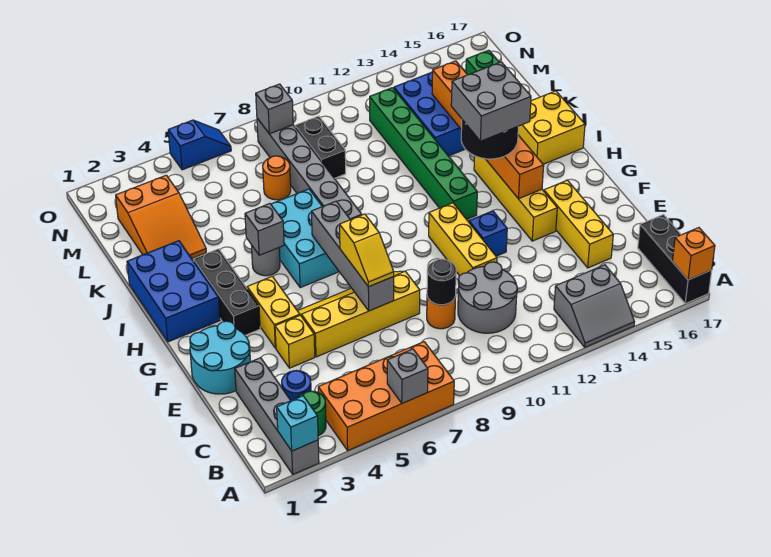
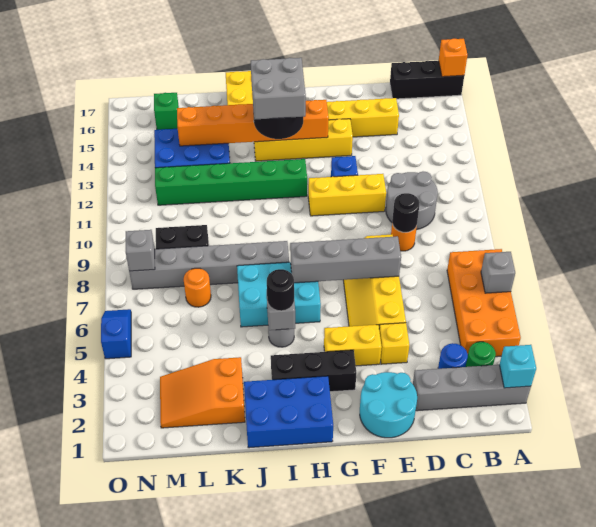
grey slope A13:B14 level 1 top B -> none
yellow slope E7:F7 level 3 top F -> none
none -> black round brick I5 level 3
orange slope K2:M3 level 1 top M -> orange slope K2:M3 level 1 top K

